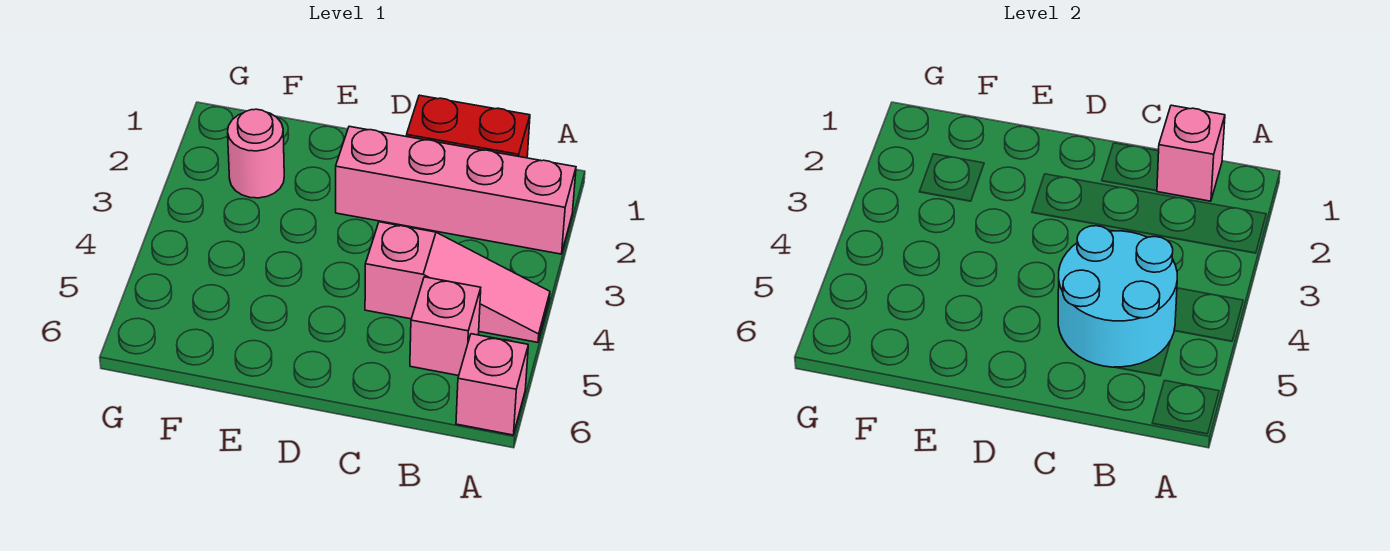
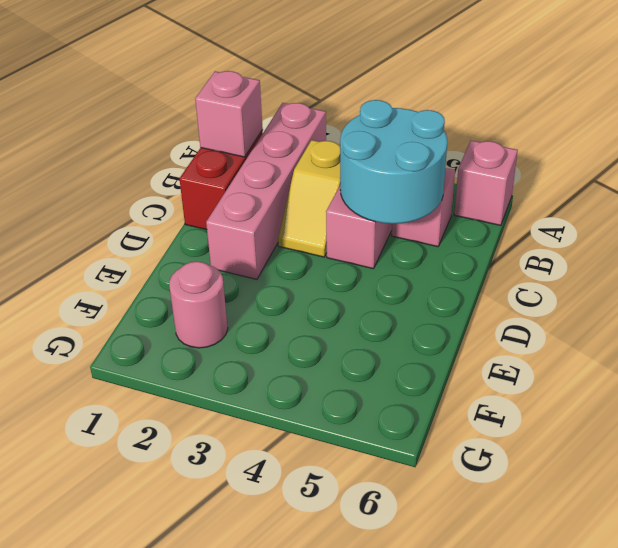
none -> yellow slope B3:C3 level 1 top B

